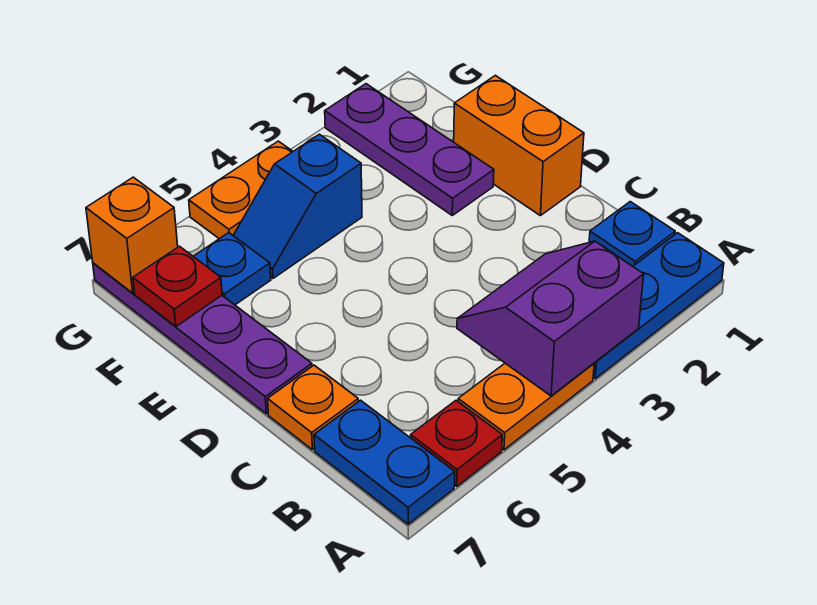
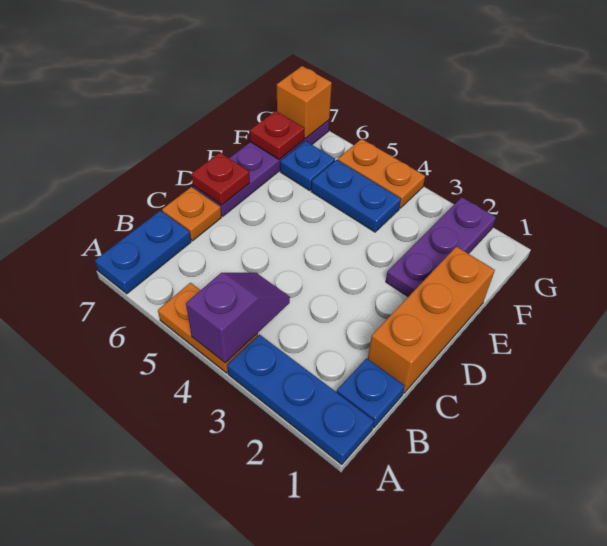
purple slope A3:B4 level 2 top A -> purple slope A4:B4 level 2 top A
red plate A6 level 1 -> red plate D7 level 2
orange brick D1:E1 level 1 -> orange brick C1:E1 level 1
blue slope F4:F5 level 1 top 4 -> blue plate F4:F5 level 1

